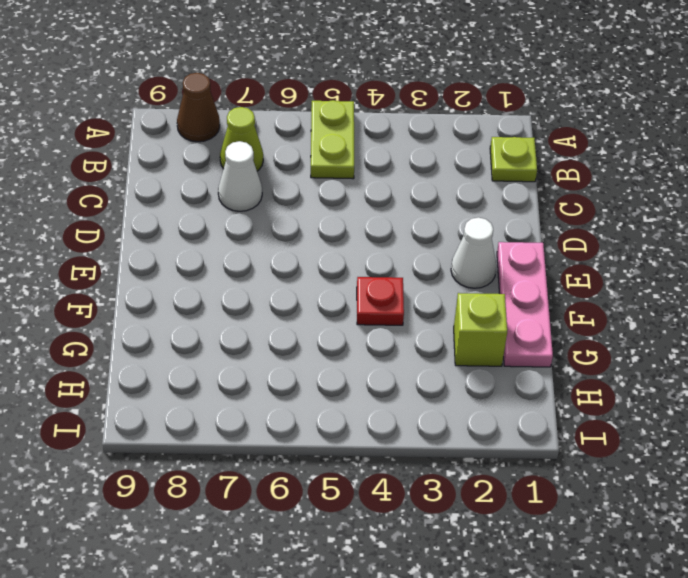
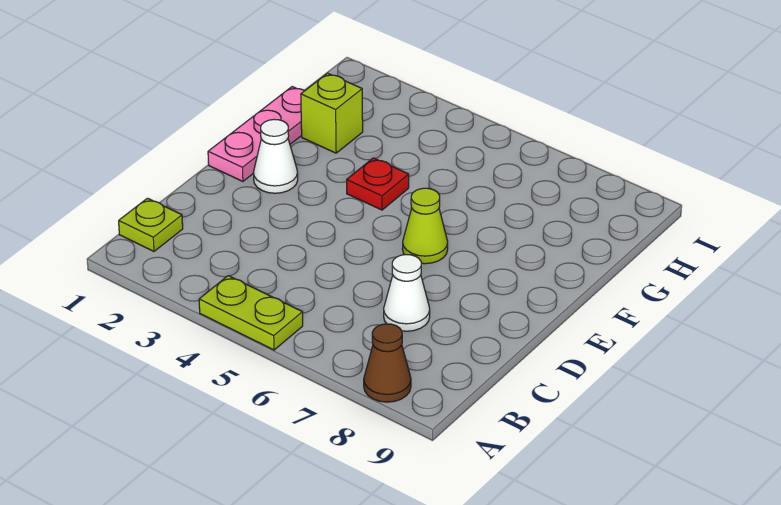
lime plate A5:B5 level 1 -> lime plate A4:A5 level 1
lime cone B7 level 1 -> lime cone E6 level 1

